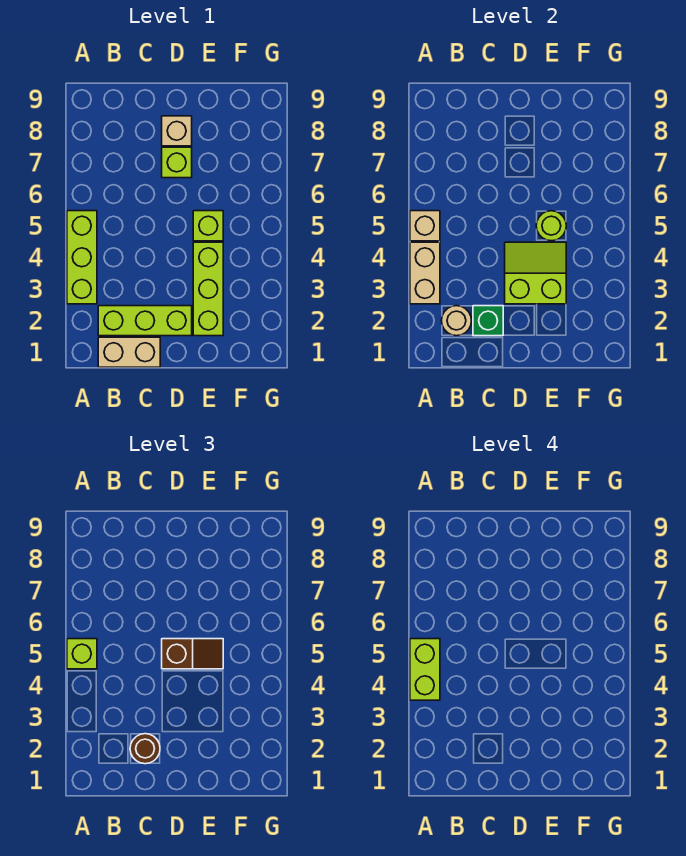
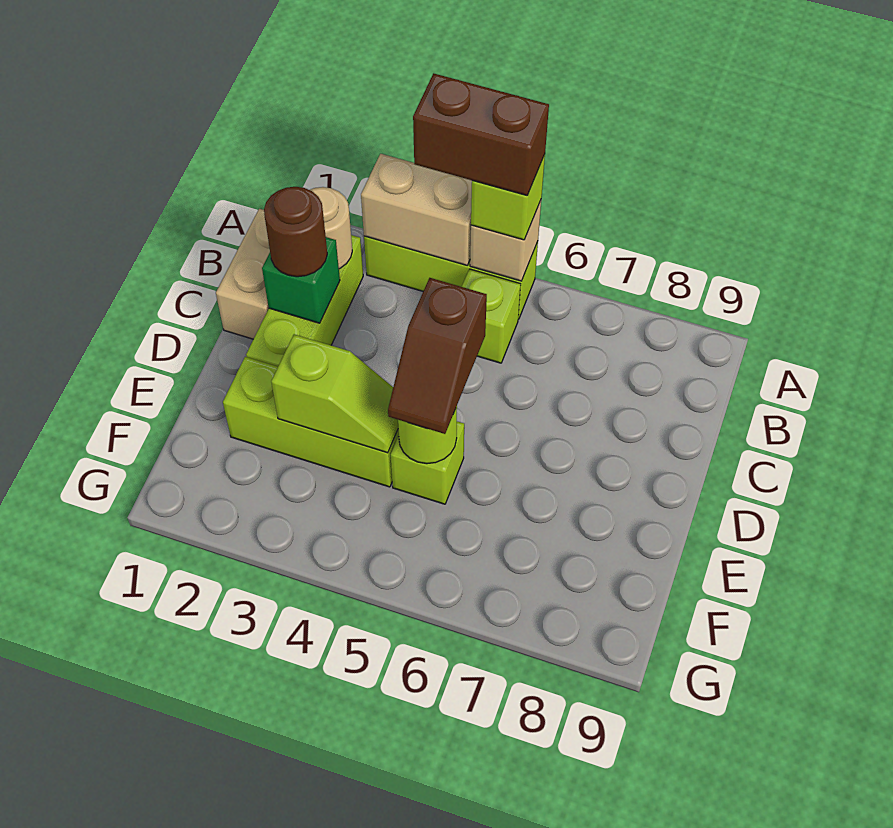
lime brick A4:A5 level 4 -> brown brick A4:A5 level 4
lime slope D3:E4 level 2 top 3 -> lime slope E3:E4 level 2 top 3
lime brick D7 level 1 -> lime brick B5 level 1
tan brick D8 level 1 -> none

